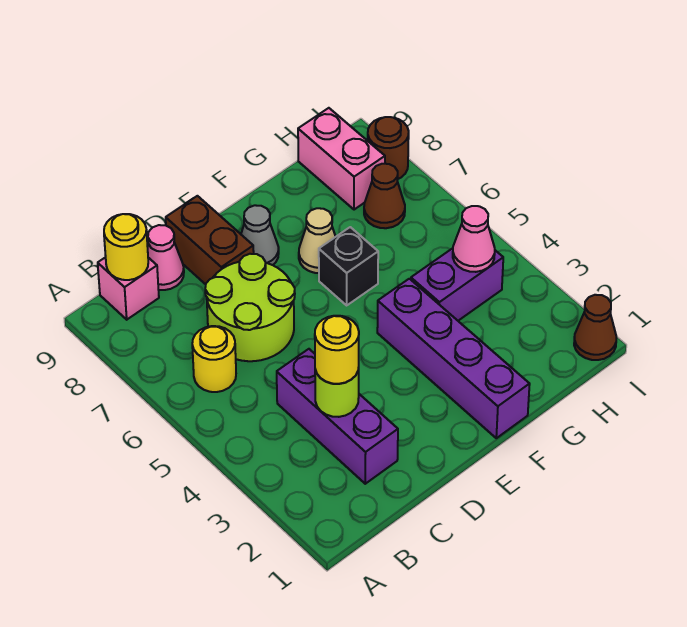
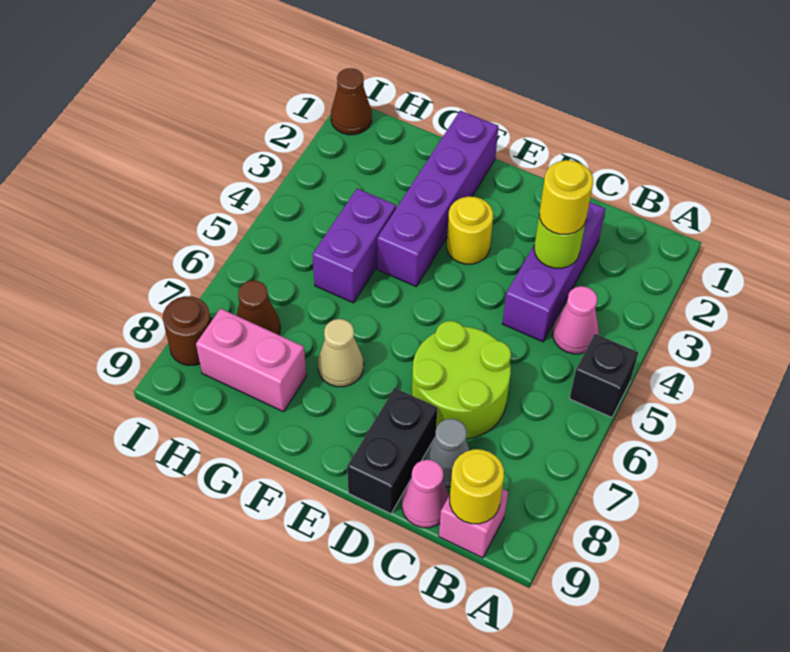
yellow round brick B6 level 1 -> yellow round brick E3 level 1
brown brick D8:D9 level 1 -> black brick D8:D9 level 1
grey cone E8 level 1 -> grey cone C8 level 1
black brick F6 level 1 -> black brick A5 level 1
purple brick G4:H4 level 1 -> purple brick G4:G5 level 1
pink cone H4 level 2 -> pink cone B4 level 1
pink brick H8:H9 level 1 -> pink brick G8:H8 level 1

